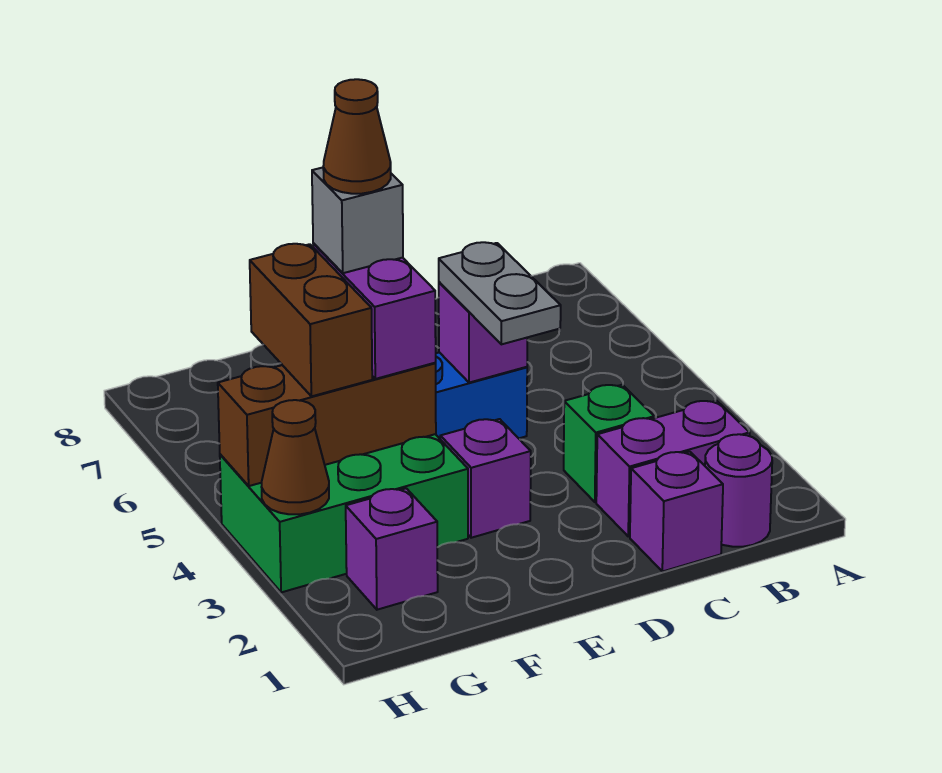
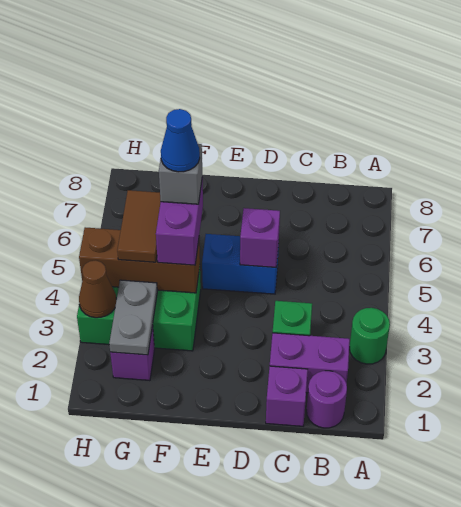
none -> green round brick A3 level 1
grey plate D4:D5 level 3 -> grey plate G2:G3 level 2
purple brick E3 level 1 -> none
brown cone F5 level 5 -> blue cone F5 level 5
brown brick G4:G5 level 3 -> brown tile G4:G5 level 3

